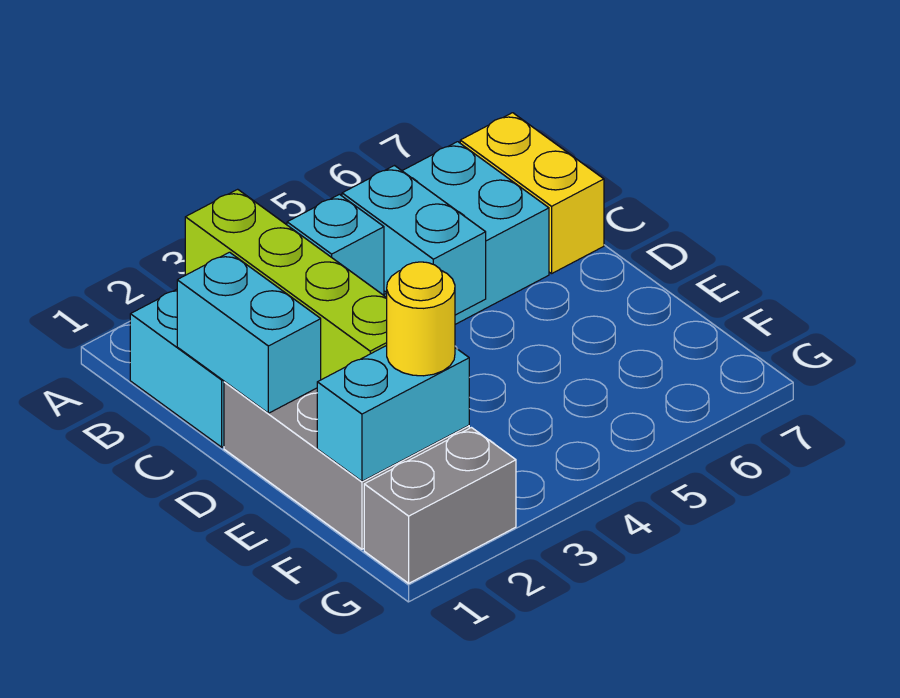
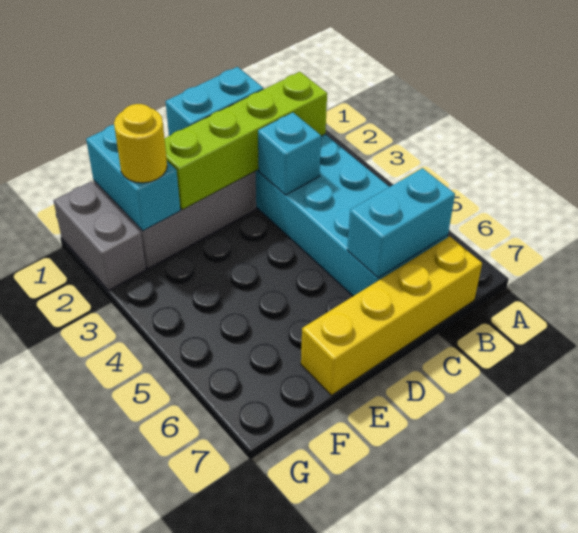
yellow brick B7:C7 level 1 -> yellow brick B7:E7 level 1
cyan brick C4:D4 level 2 -> cyan brick B6:C6 level 2

